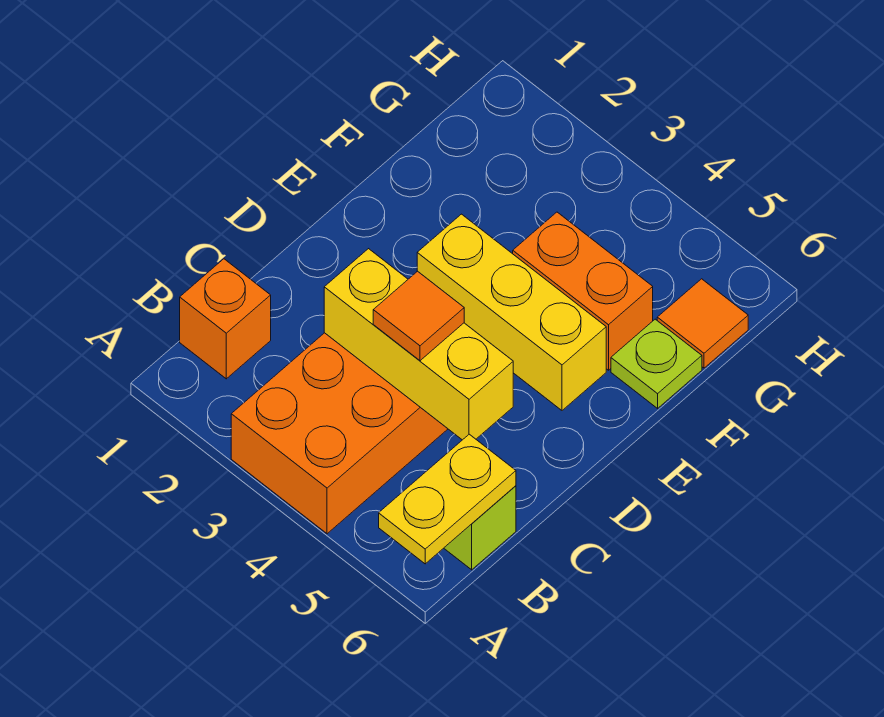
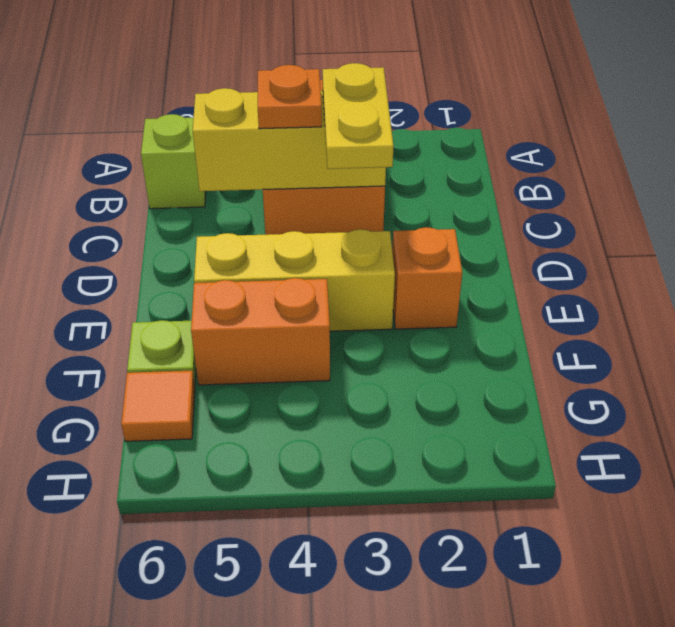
yellow plate A6:B6 level 2 -> yellow plate C3:D3 level 3
orange brick B1 level 1 -> orange brick E2 level 1
orange tile C4 level 3 -> orange plate C4 level 3

